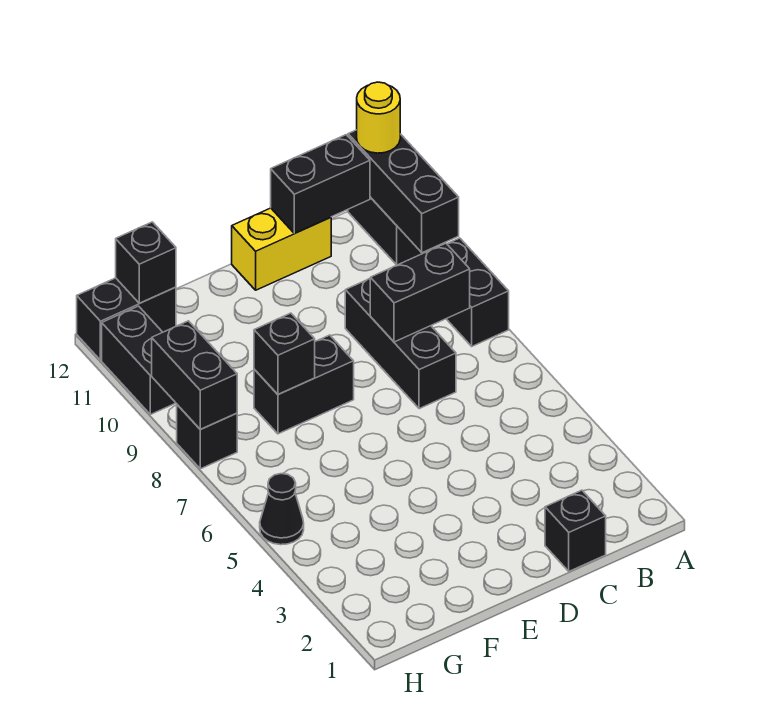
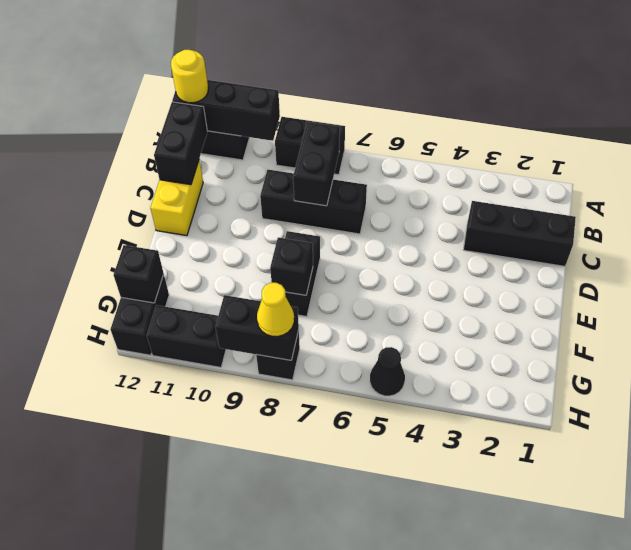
black brick C1 level 1 -> black brick C1:C3 level 1
none -> yellow cone H8 level 3

